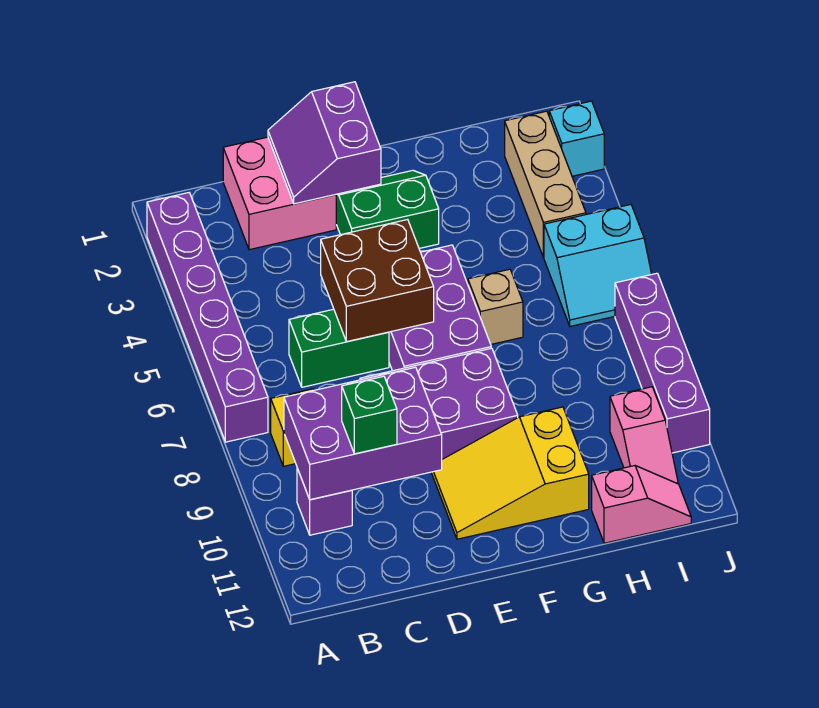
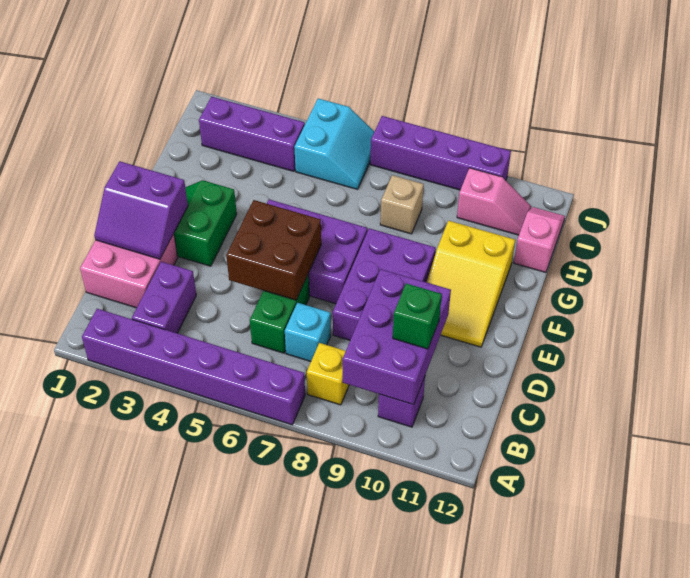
none -> purple brick B3:C3 level 1
tan brick G6 level 1 -> tan brick H8 level 1
tan brick I2:I4 level 1 -> purple brick I2:I4 level 1
cyan brick J2 level 1 -> cyan brick C7 level 1

